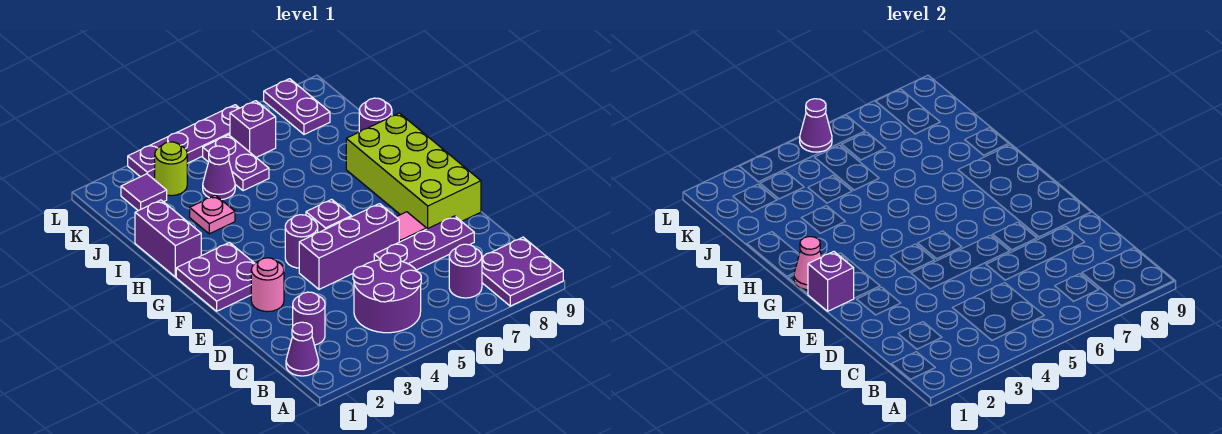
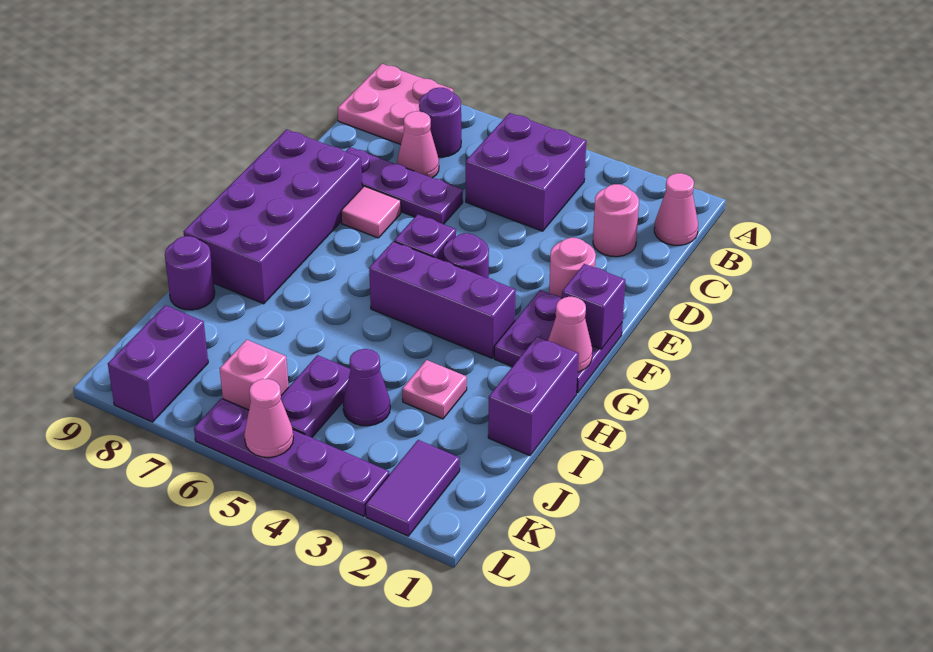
purple plate A8:B9 level 1 -> pink plate A8:B9 level 1
purple cone B1 level 1 -> pink cone B1 level 1
purple round brick B4:C5 level 1 -> purple brick B4:C5 level 1
purple round brick C2 level 1 -> pink round brick C2 level 1
none -> pink cone C7 level 1
purple brick E4:E6 level 1 -> purple brick G3:G5 level 1
lime brick E8:H9 level 1 -> purple brick E8:H9 level 1
purple tile K2 level 1 -> purple tile K2:L2 level 1
lime round brick K3 level 1 -> none
purple brick K6 level 1 -> pink brick K6 level 1
purple plate K8:L8 level 1 -> purple brick K8:L8 level 1
purple cone L5 level 2 -> pink cone L5 level 2

